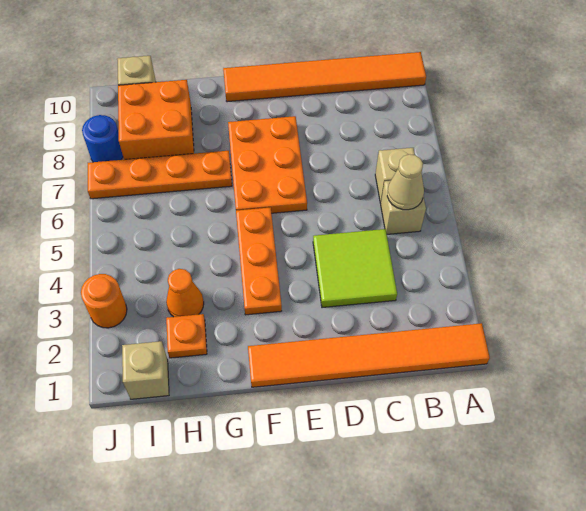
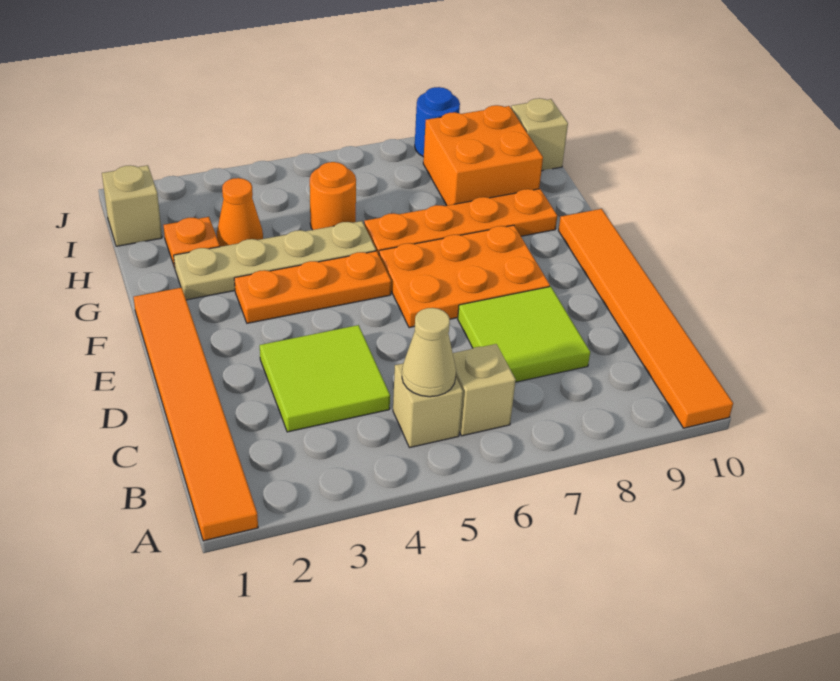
none -> lime tile C7:D8 level 1
none -> tan plate G2:G5 level 1
orange plate G7:J7 level 1 -> orange plate G6:G9 level 1
orange round brick J3 level 1 -> orange round brick H5 level 1

